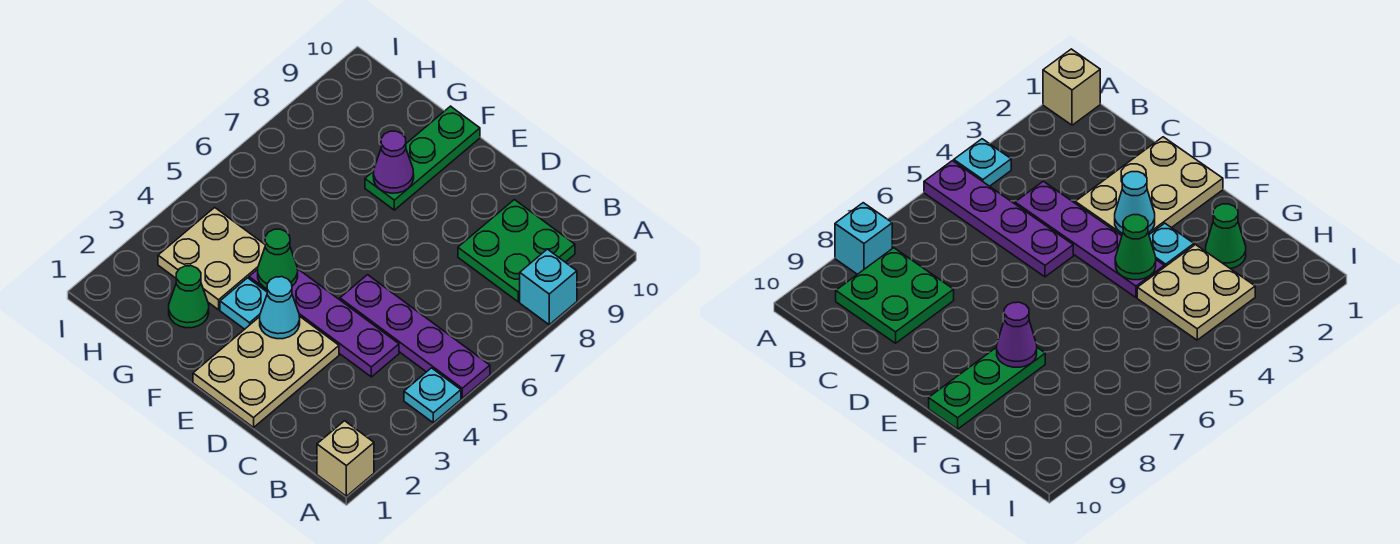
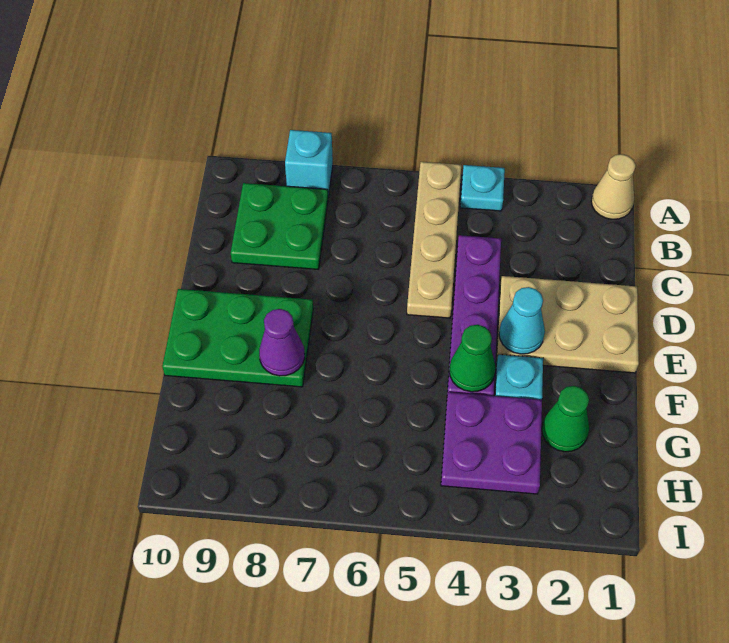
tan brick A1 level 1 -> tan cone A1 level 1
purple plate A5:D5 level 1 -> tan plate A5:D5 level 1
green plate F8:F10 level 1 -> green plate E8:F10 level 1
tan plate G3:H4 level 1 -> purple plate G3:H4 level 1

